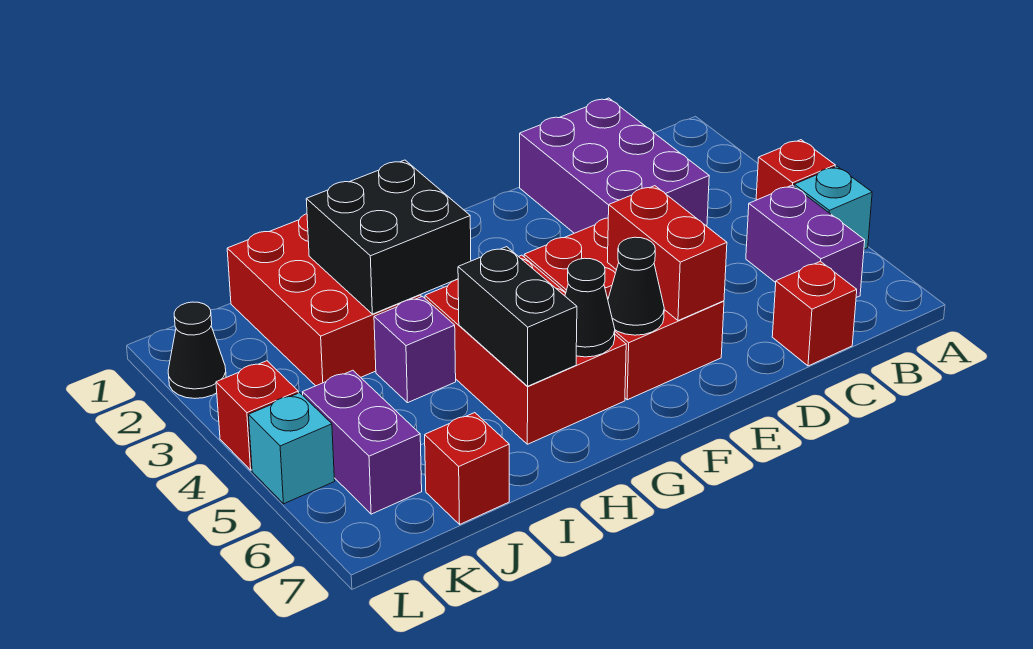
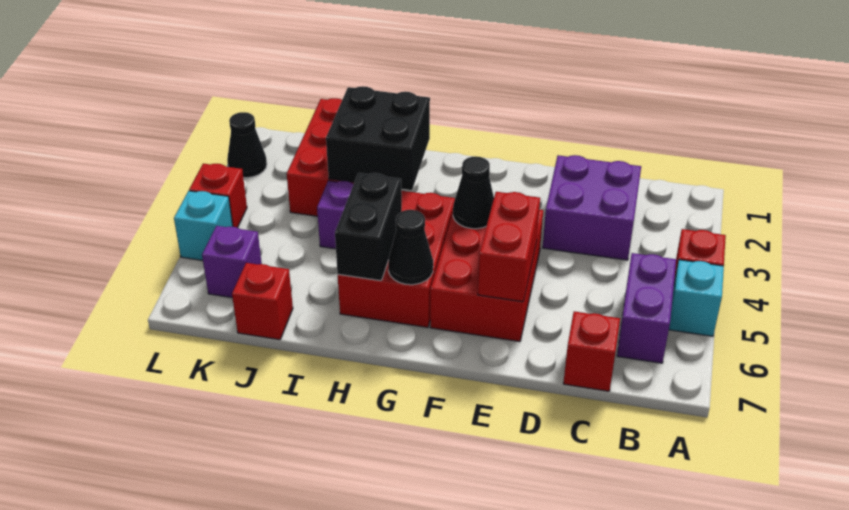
purple brick C1:D3 level 1 -> purple brick C2:D3 level 1
black cone F6 level 2 -> black cone F4 level 2
purple brick K5:K6 level 1 -> purple brick K6 level 1

